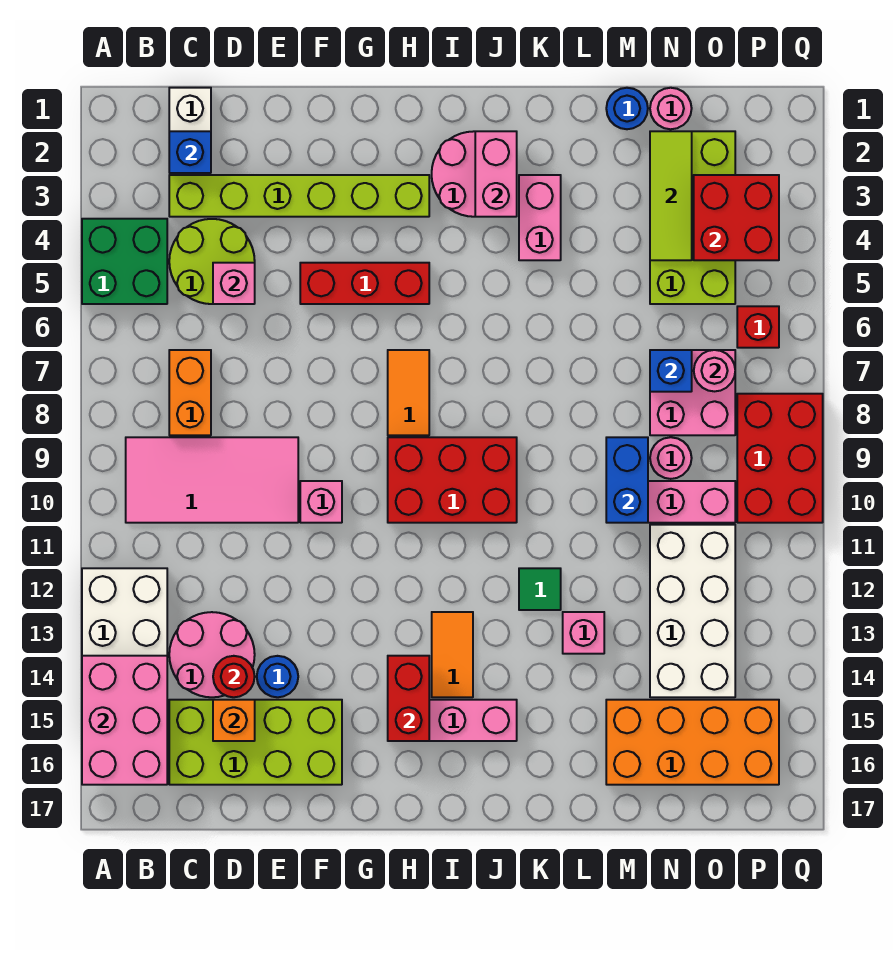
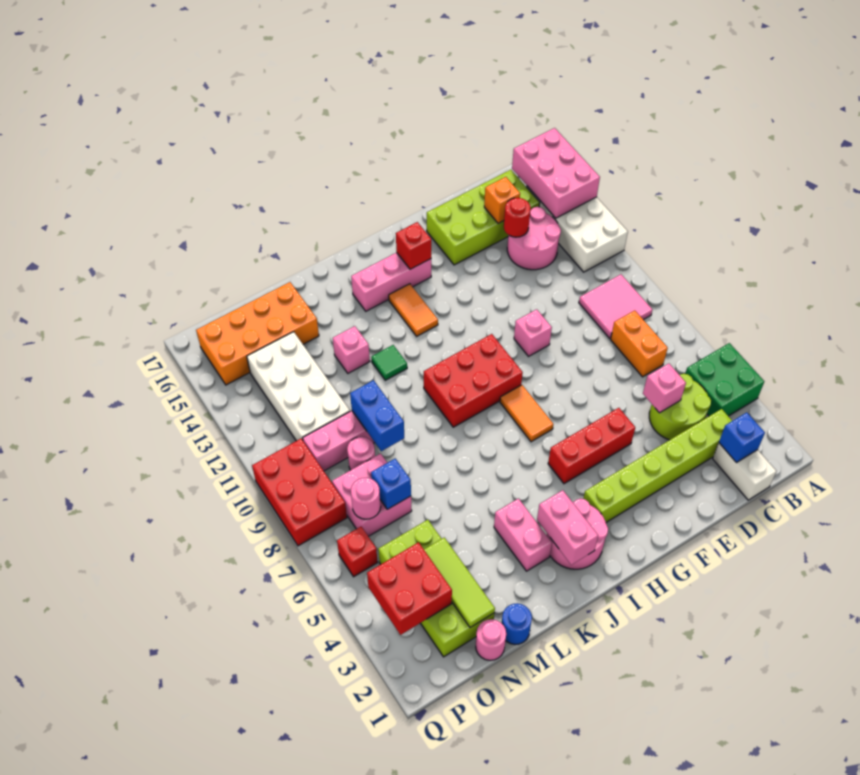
pink tile B9:E10 level 1 -> pink tile B9:C10 level 1
blue round brick E14 level 1 -> none
red brick H14:H15 level 2 -> red brick H15 level 2

